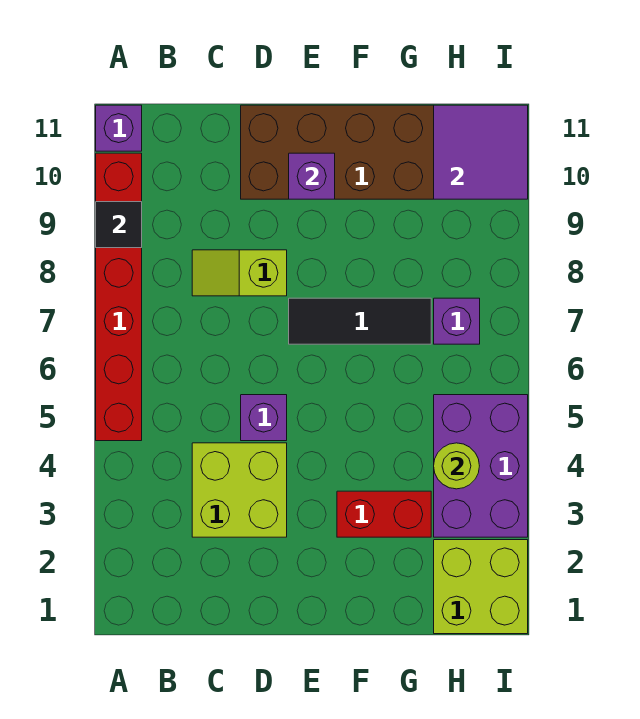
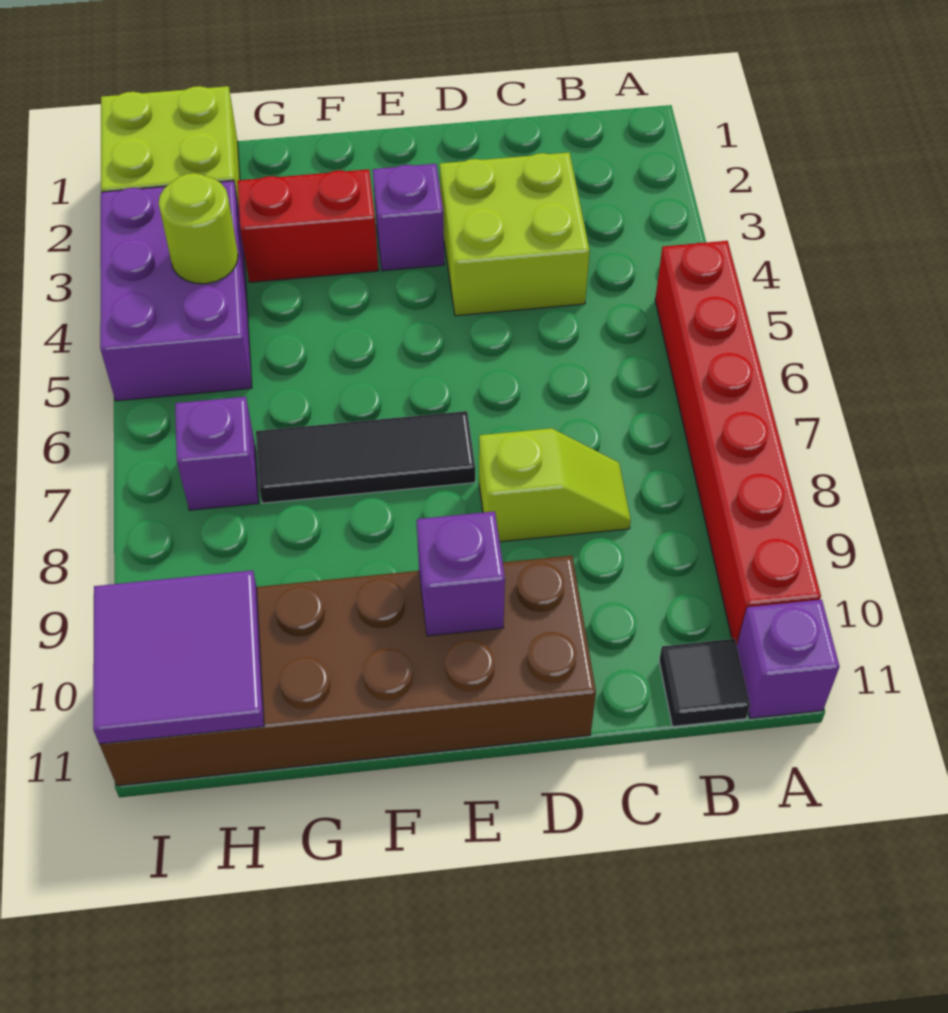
black tile A9 level 2 -> black tile B11 level 1
purple brick D5 level 1 -> purple brick E3 level 1

